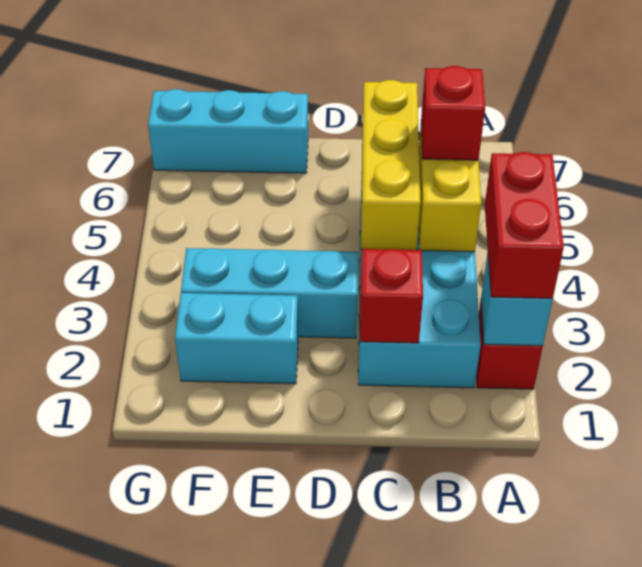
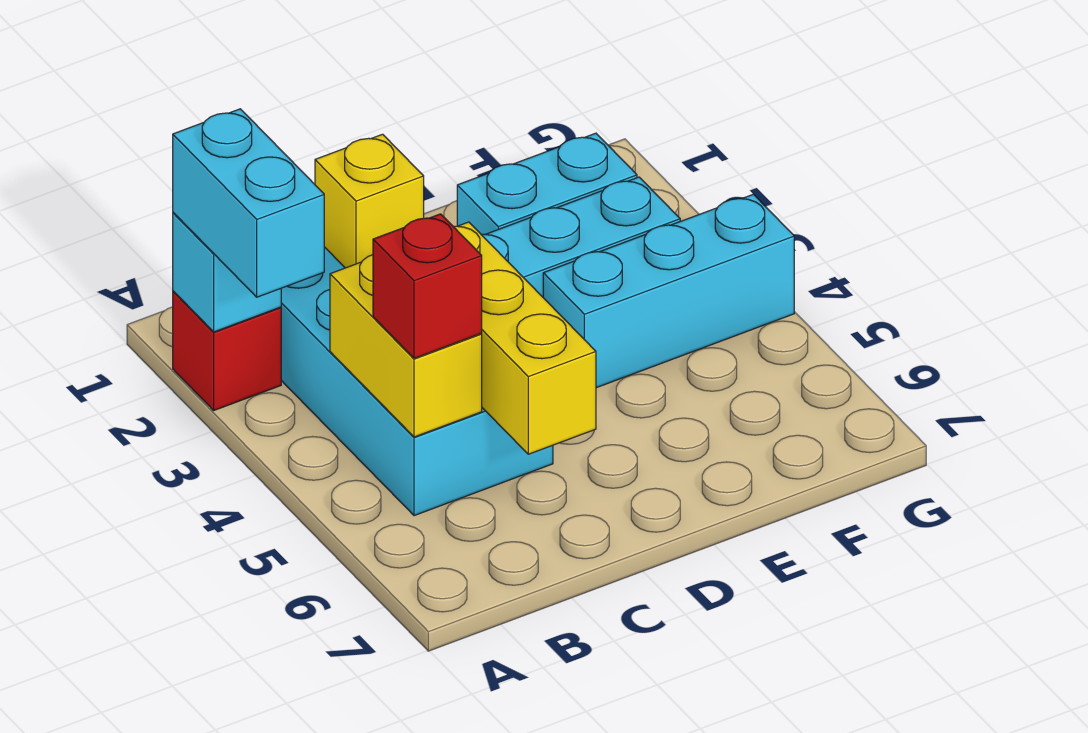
red brick A2:A3 level 3 -> cyan brick A2:A3 level 3
red brick C2 level 2 -> yellow brick C2 level 2
cyan brick E7:G7 level 1 -> cyan brick E4:G4 level 1

